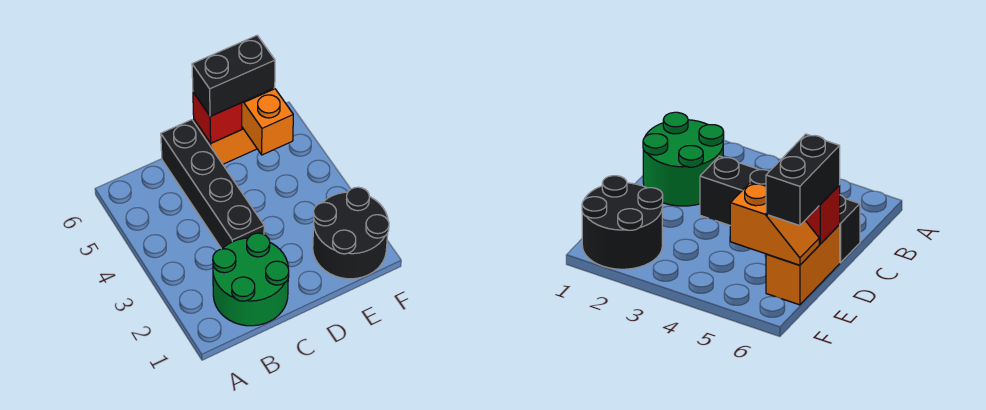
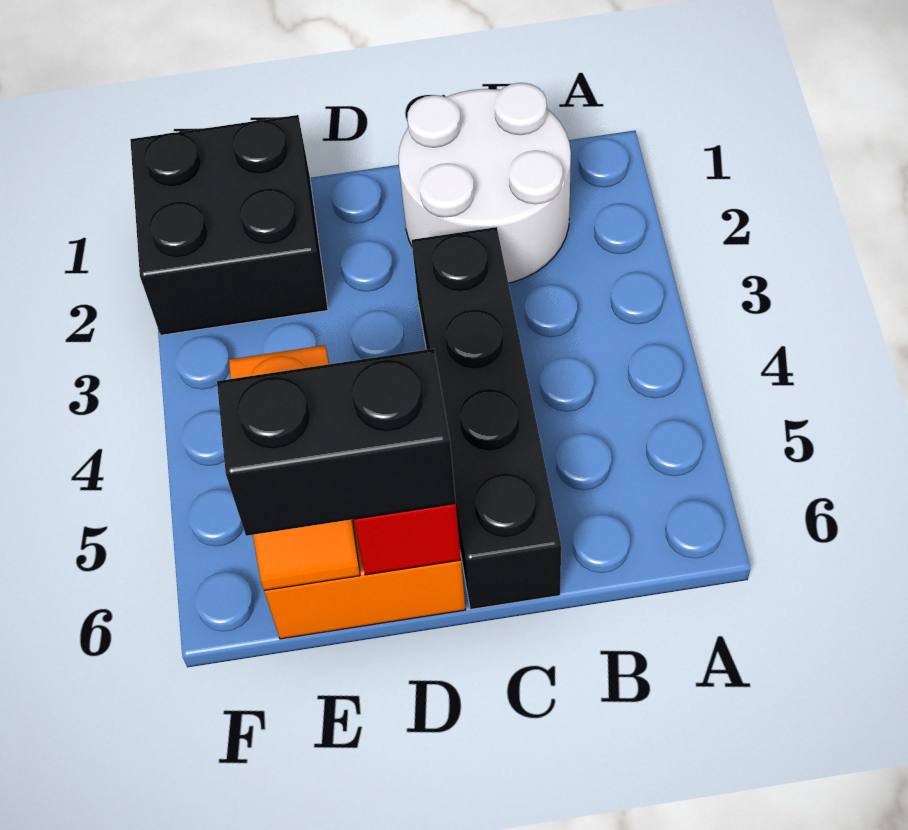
green round brick B1:C2 level 1 -> white round brick B1:C2 level 1
black round brick E1:F2 level 1 -> black brick E1:F2 level 1

